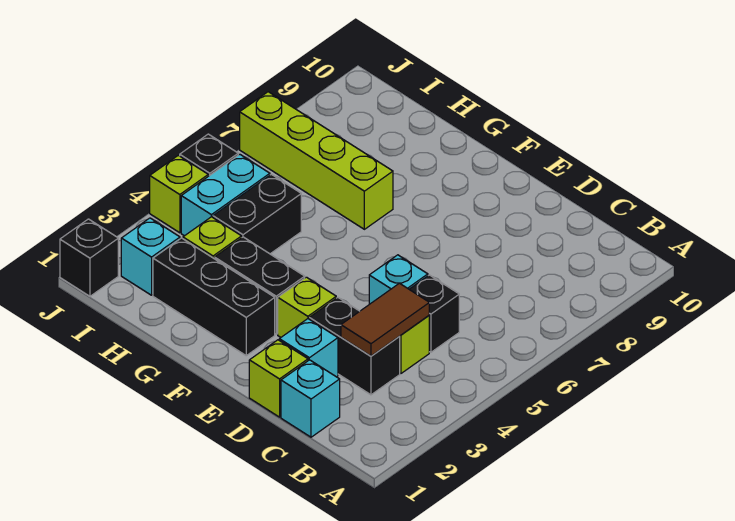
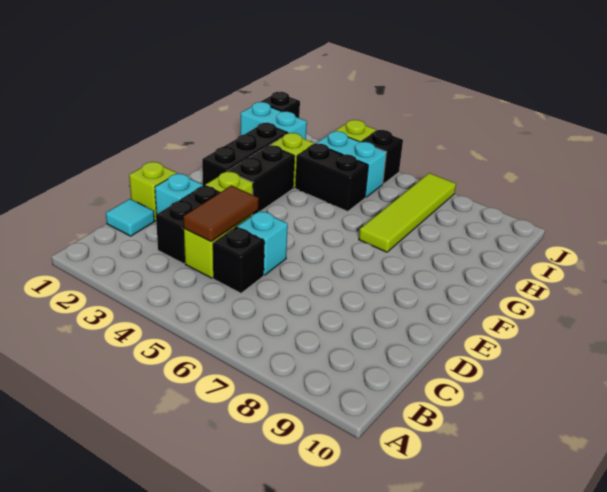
cyan brick C1 level 1 -> cyan tile C1 level 1
brown tile C3:C4 level 2 -> brown tile C4:D4 level 2
lime brick G7:J7 level 1 -> lime tile G7:J7 level 1
cyan brick I2 level 1 -> cyan brick I1:I2 level 1

